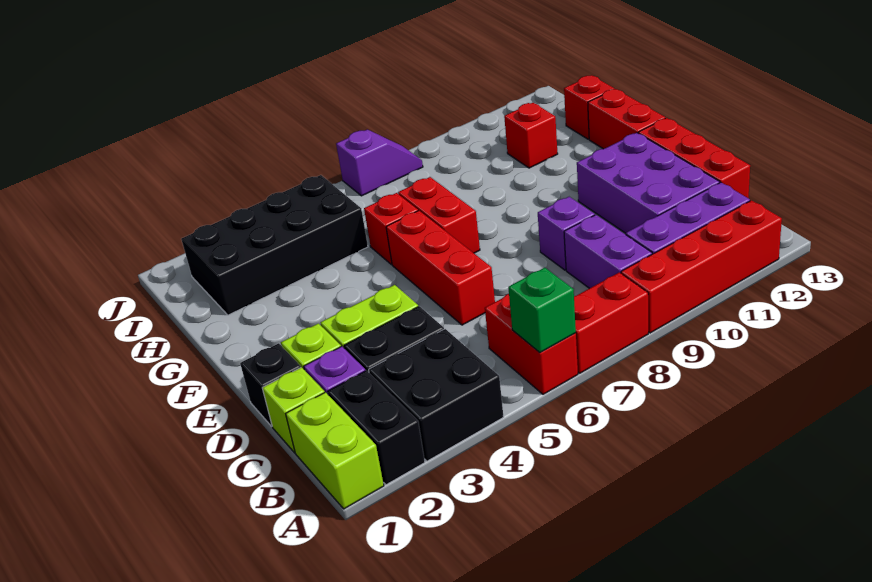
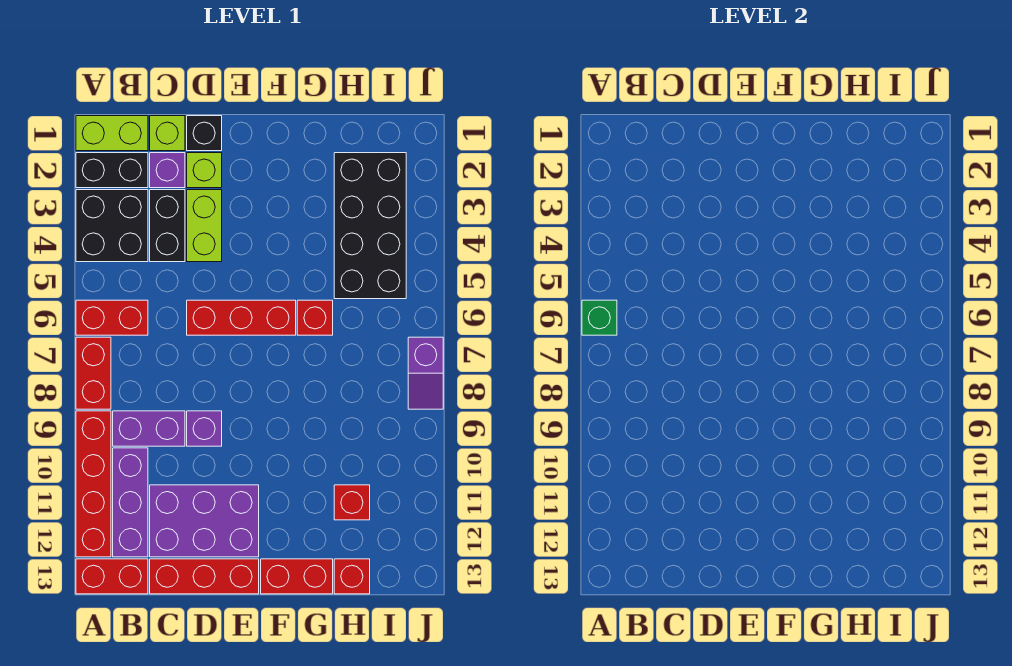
red brick F7:G7 level 1 -> red brick A13:B13 level 1

